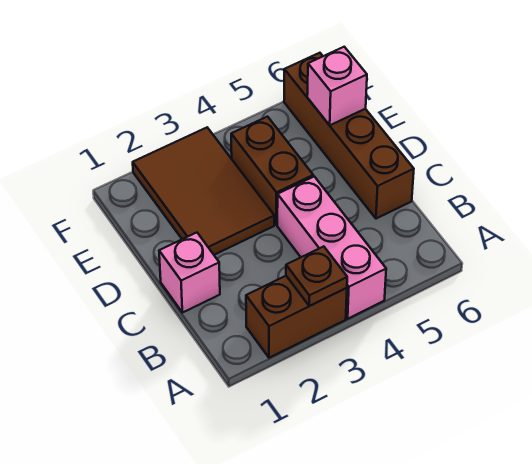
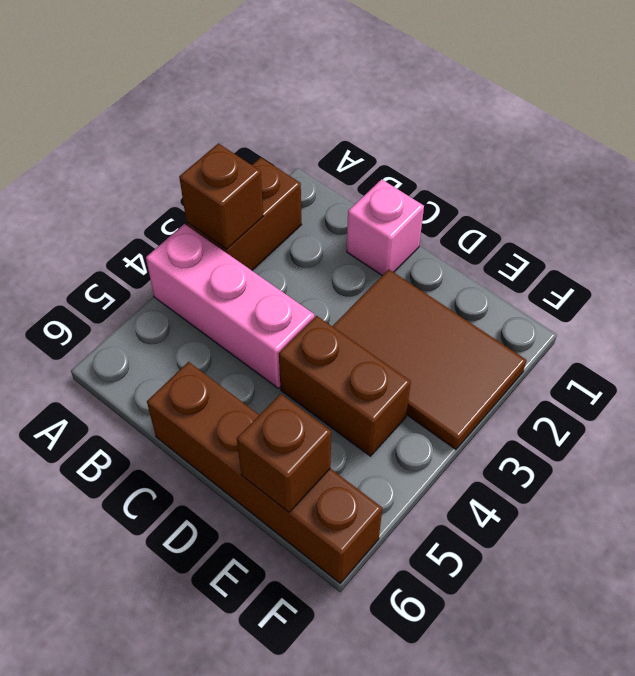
brown plate A3 level 2 -> brown brick A3 level 2
pink brick E6 level 2 -> brown brick E6 level 2

